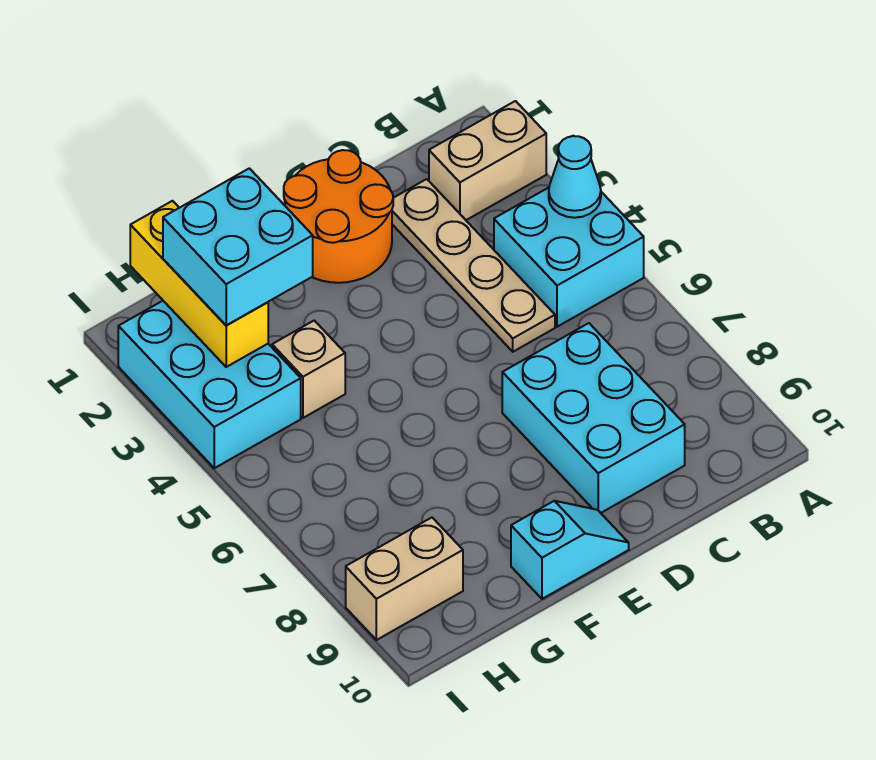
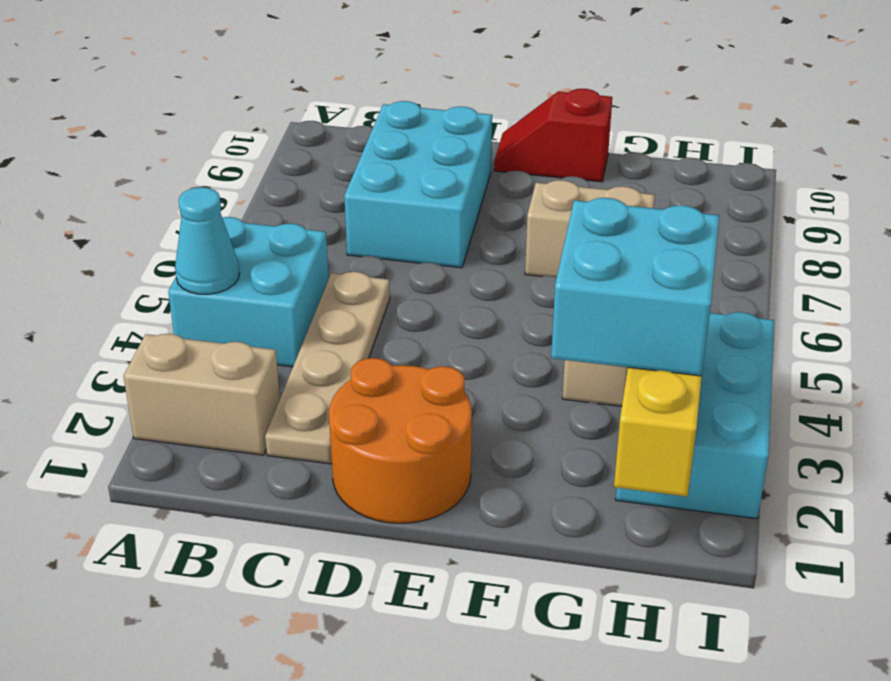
cyan slope E10:F10 level 1 top F -> red slope E10:F10 level 1 top F
tan brick H9:I9 level 1 -> tan brick F7:G7 level 1

